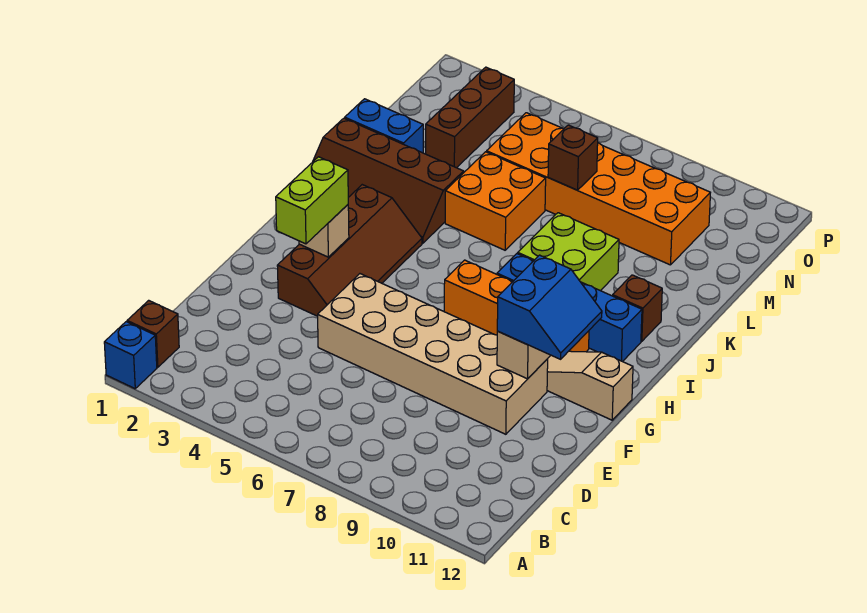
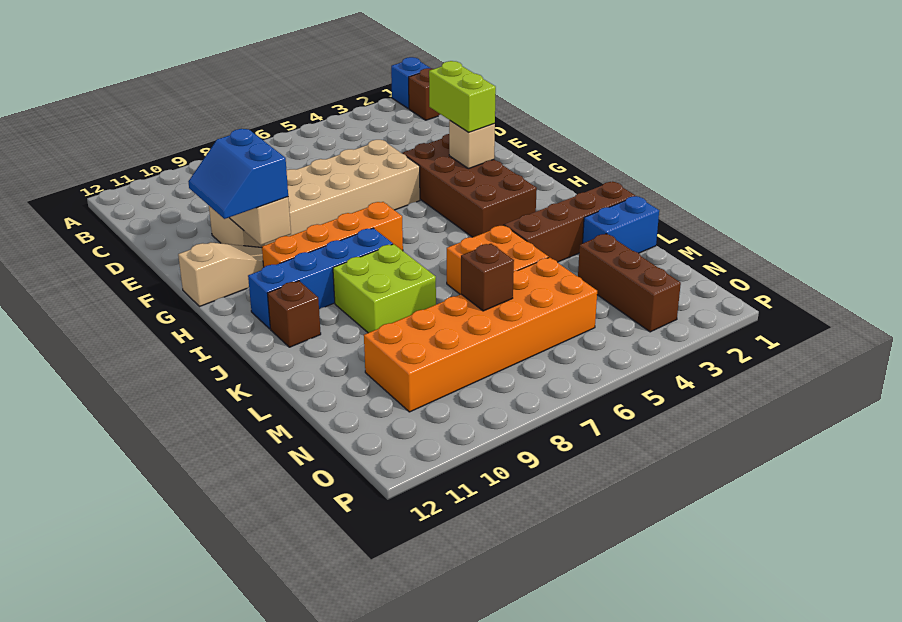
brown slope F3:I4 level 1 top 3 -> brown brick F3:I4 level 1

